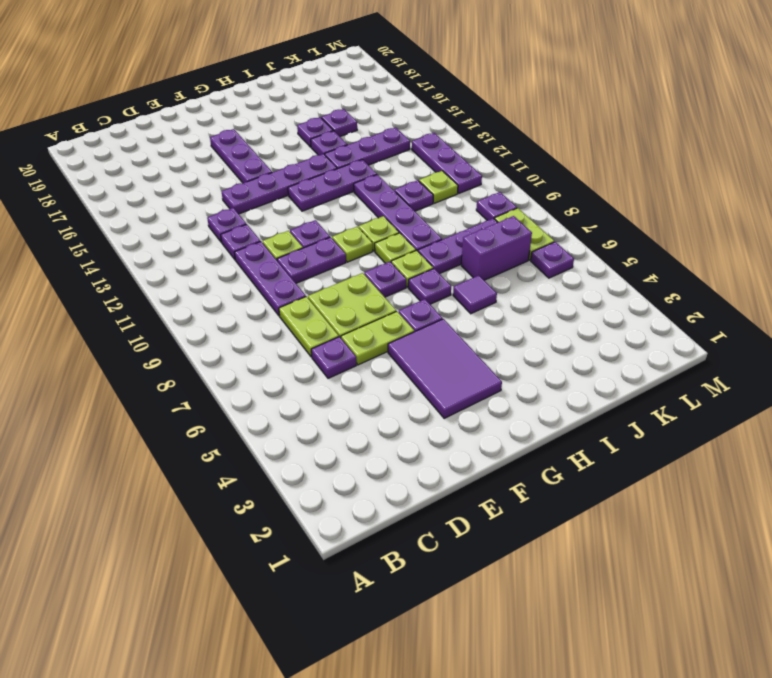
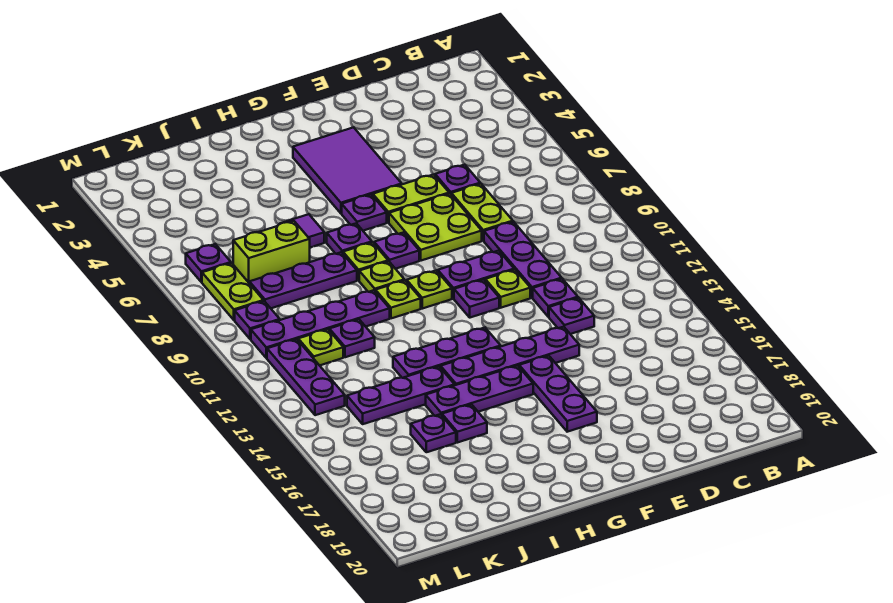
purple plate I9:I12 level 1 -> purple plate I10:L10 level 1
purple plate I15 level 1 -> purple plate G15:I15 level 1
purple brick J7:K7 level 1 -> lime brick J7:K7 level 1

